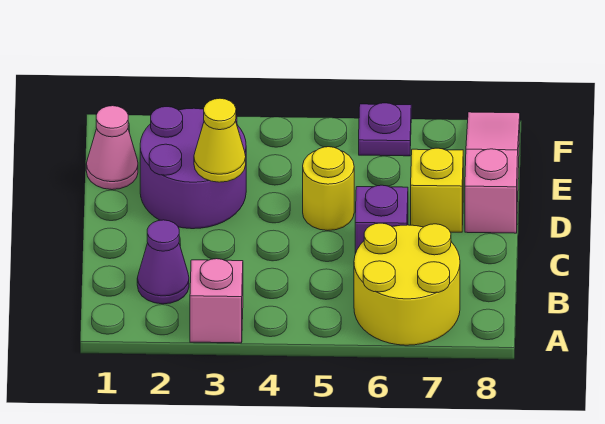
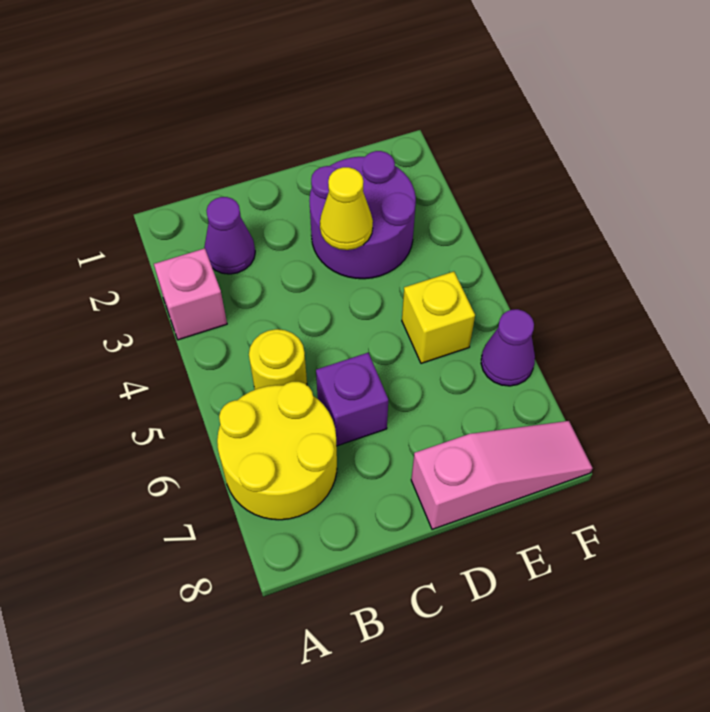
yellow round brick D5 level 1 -> yellow round brick B5 level 1
yellow brick D7 level 1 -> yellow brick E5 level 1
pink cone E1 level 1 -> none
purple plate F6 level 1 -> purple cone F6 level 1

